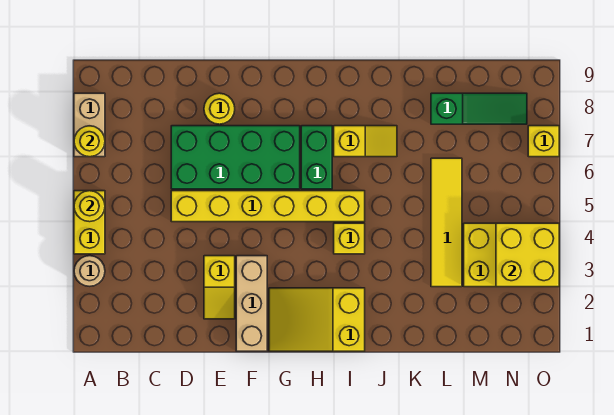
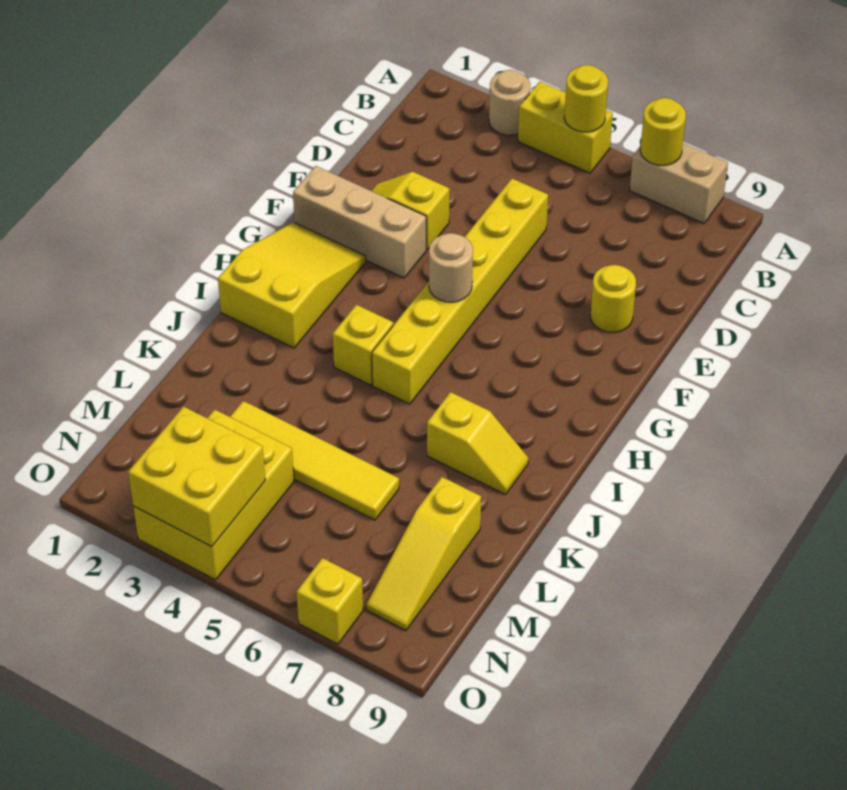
green brick D6:G7 level 1 -> none
none -> tan round brick G5 level 2
green brick H6:H7 level 1 -> none
yellow slope I7:J7 level 1 top I -> yellow slope J7:J8 level 1 top 7
green slope L8:N8 level 1 top L -> yellow slope L8:N8 level 1 top L

